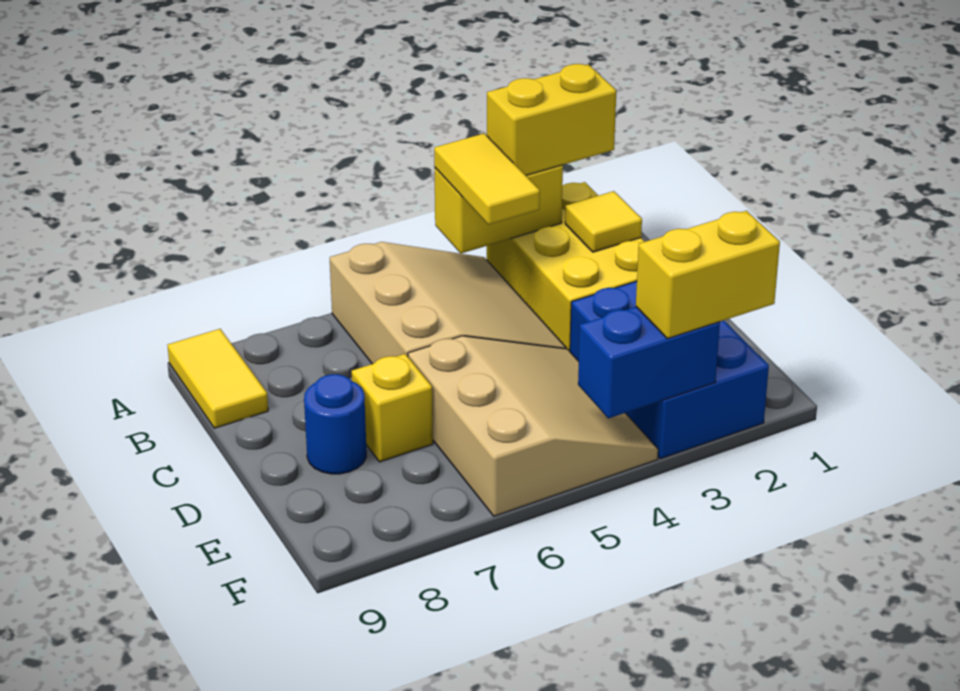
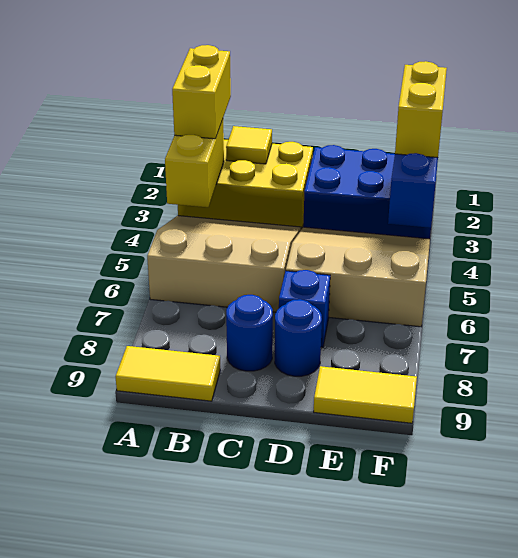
yellow tile A4:B4 level 3 -> yellow tile E9:F9 level 1
none -> blue round brick C8 level 1
yellow brick D7 level 1 -> blue brick D7 level 1

